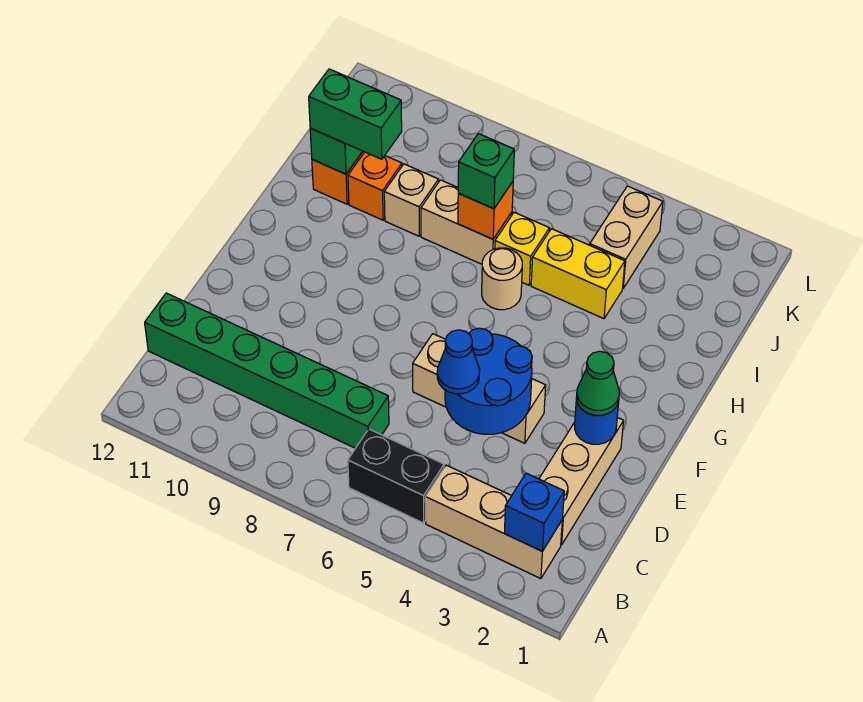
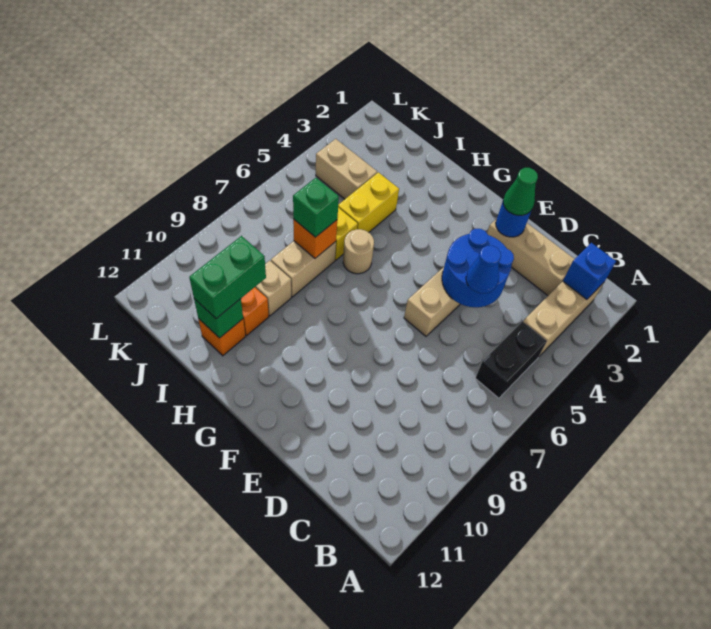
green brick C7:C12 level 1 -> none

